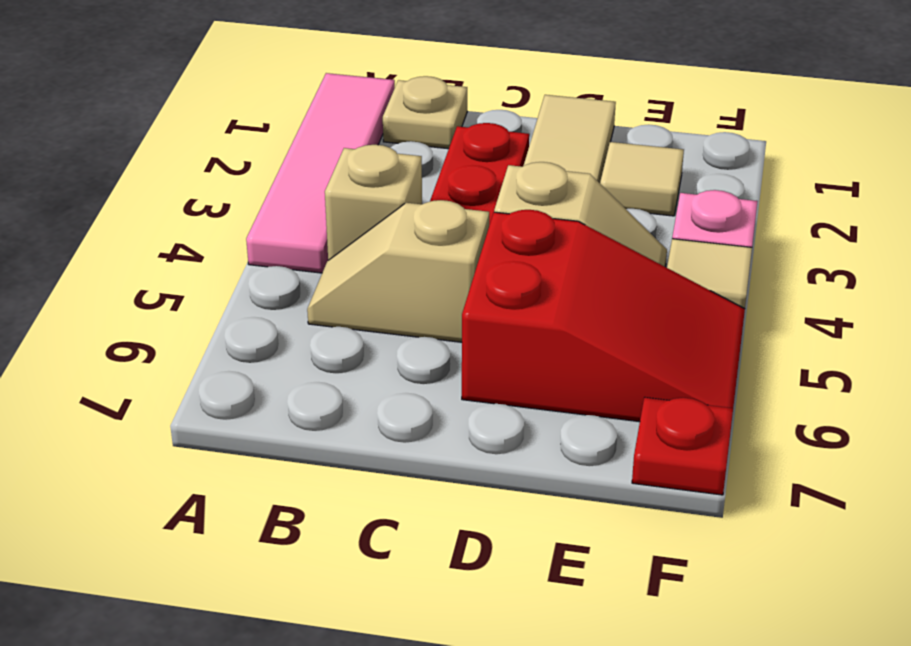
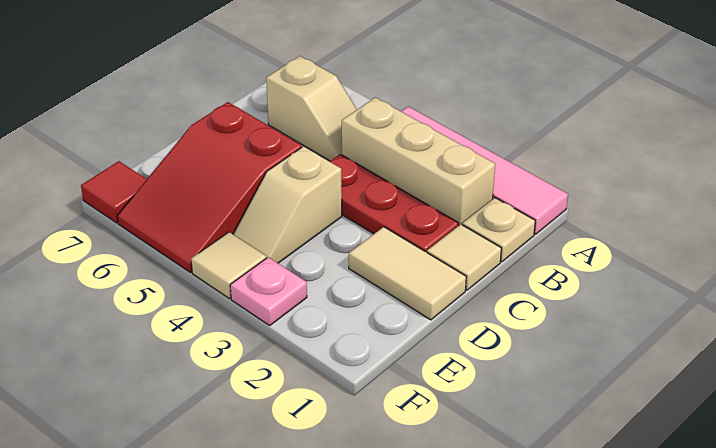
tan brick B4 level 1 -> tan brick B2:B4 level 1
tan slope B5:C5 level 1 top C -> tan slope B5:B6 level 1 top 6
tan tile E2 level 1 -> tan tile C1 level 1
red plate F7 level 1 -> red tile F7 level 1

